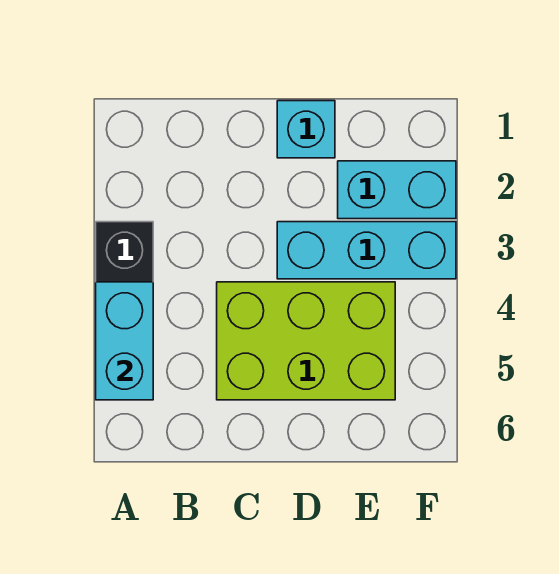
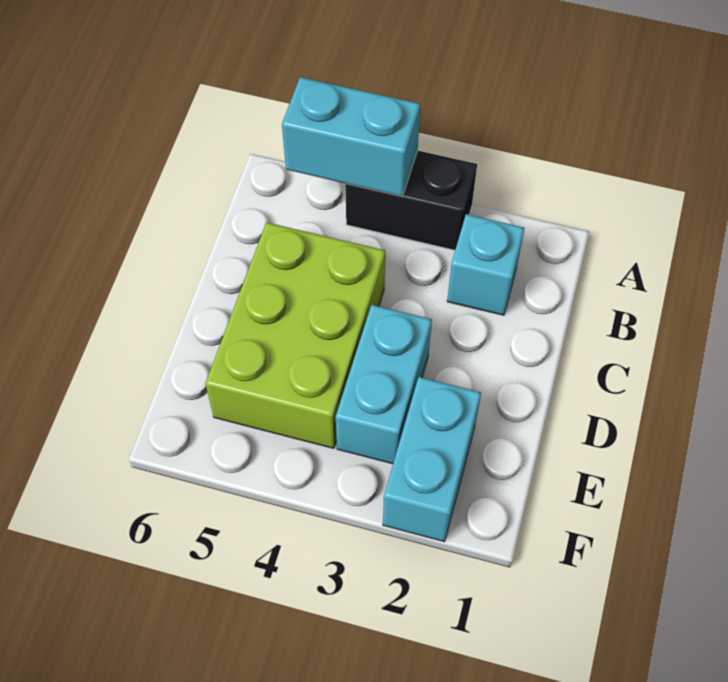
cyan brick D1 level 1 -> cyan brick B2 level 1
cyan brick D3:F3 level 1 -> cyan brick D3:E3 level 1

